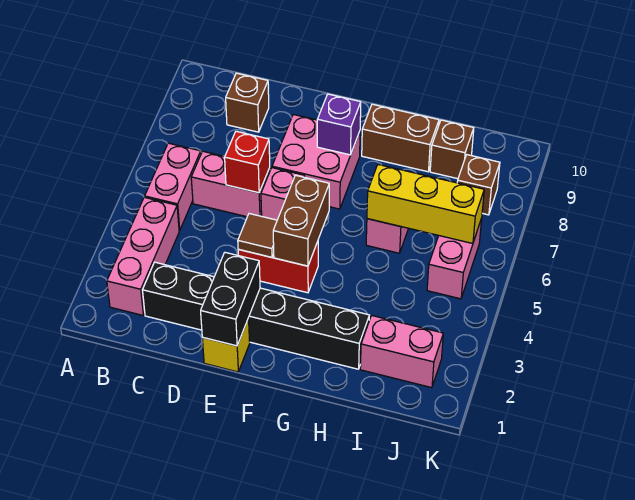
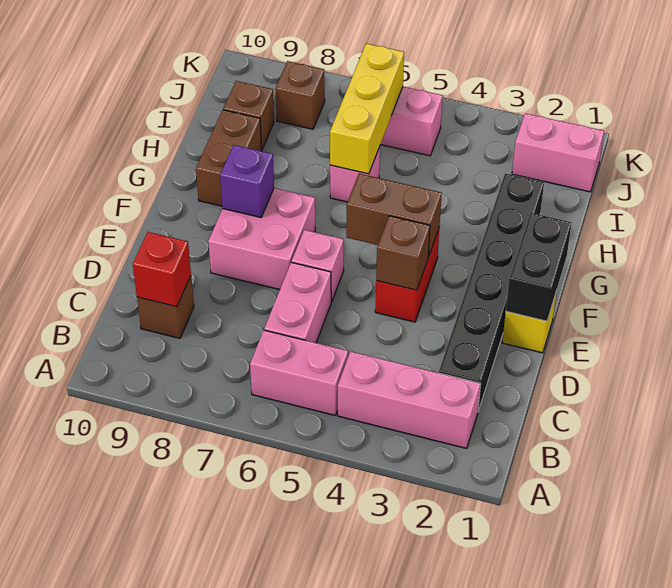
red brick D6 level 2 -> red brick C9 level 2
black brick E1:E2 level 2 -> black brick E1:F1 level 2
brown tile E4 level 2 -> brown brick E4 level 2
pink brick I2:J2 level 1 -> pink brick J1:J2 level 1

